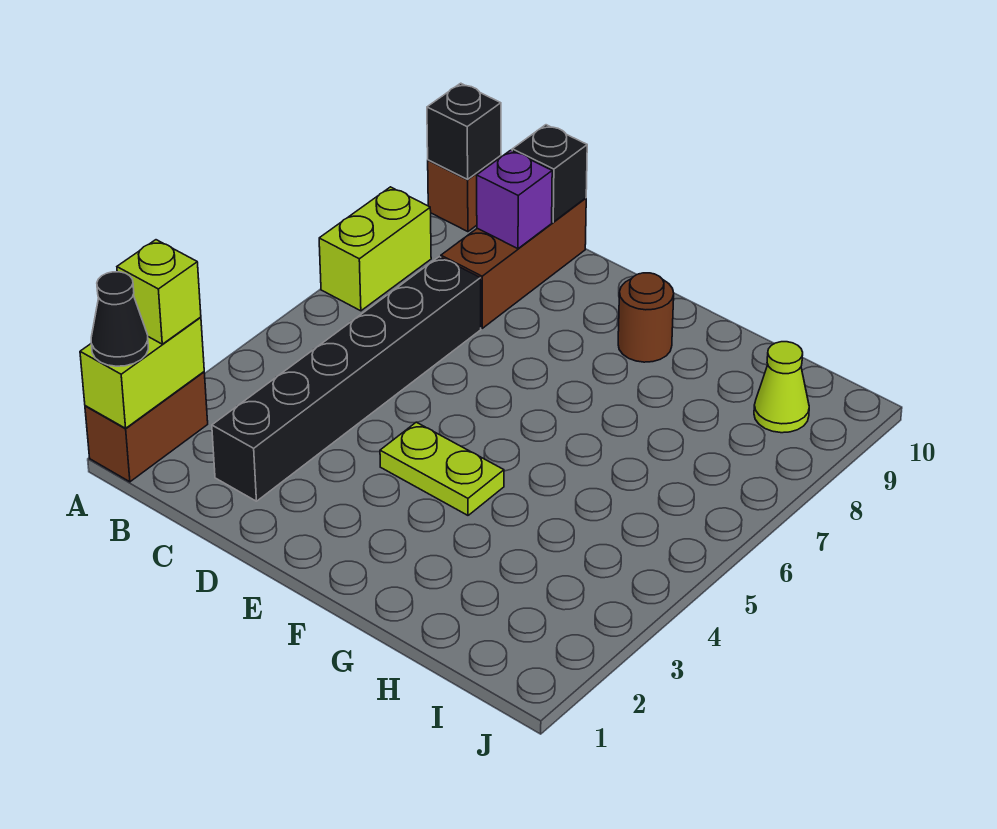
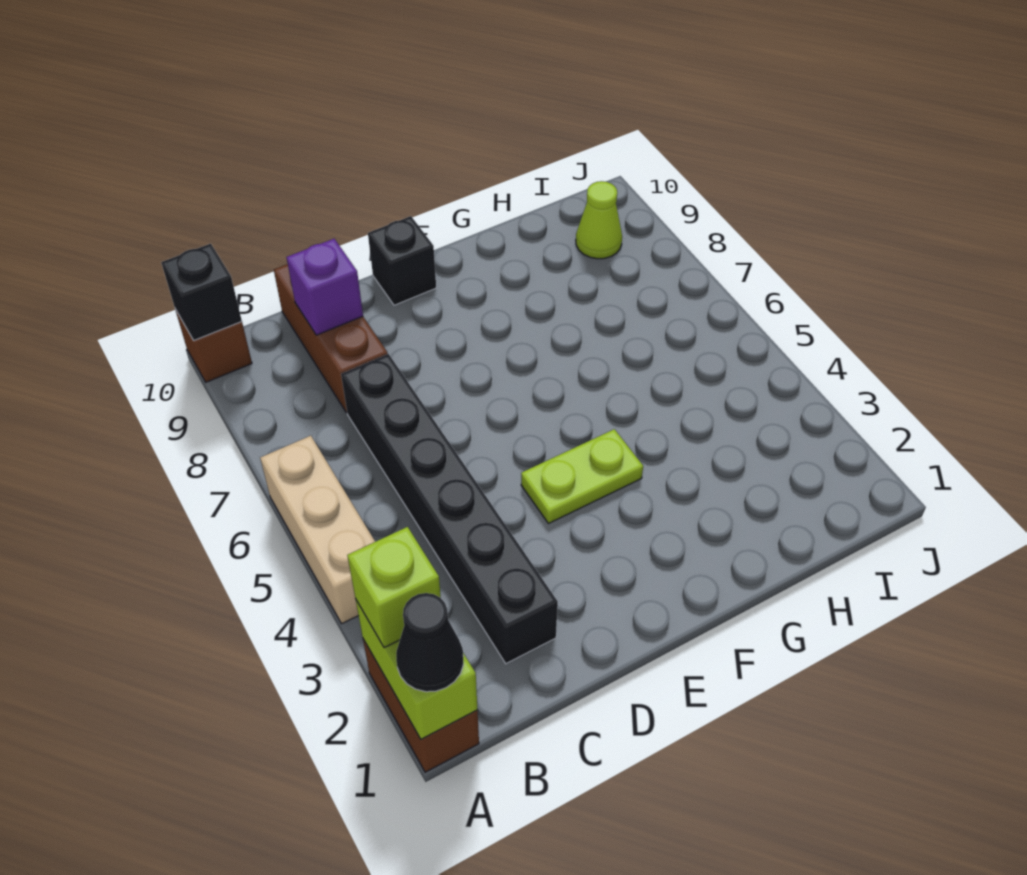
none -> tan brick A4:A6 level 1
lime brick A7:A8 level 1 -> none
black brick C10 level 2 -> black brick E10 level 1
brown round brick F9 level 1 -> none

